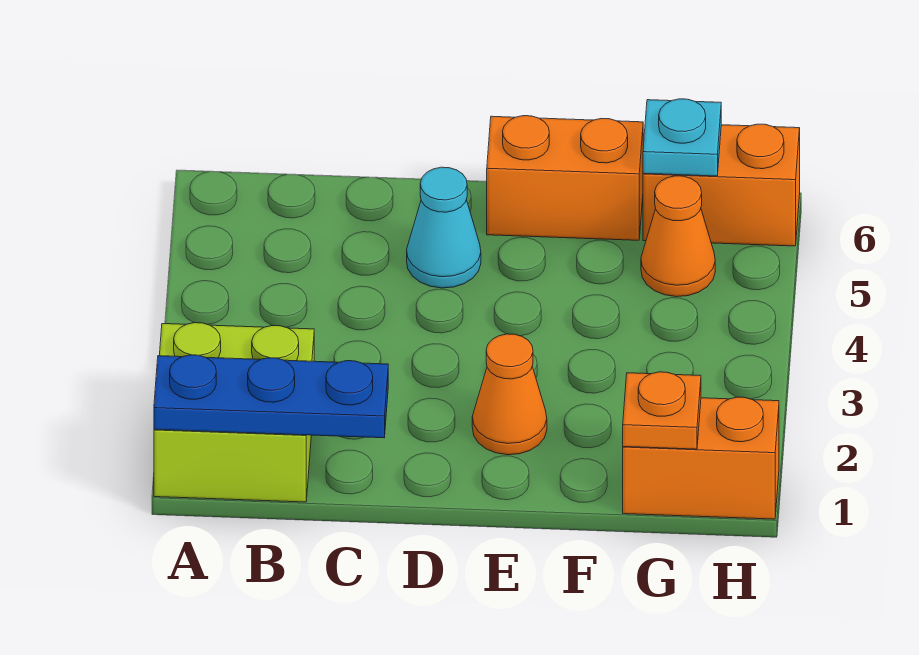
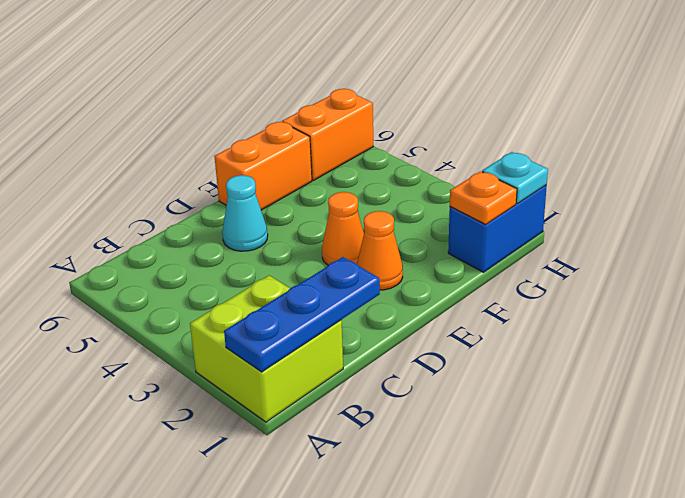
orange brick G1:H1 level 1 -> blue brick G1:H1 level 1
orange cone G5 level 1 -> orange cone E3 level 1
cyan plate G6 level 2 -> cyan plate H1 level 2

